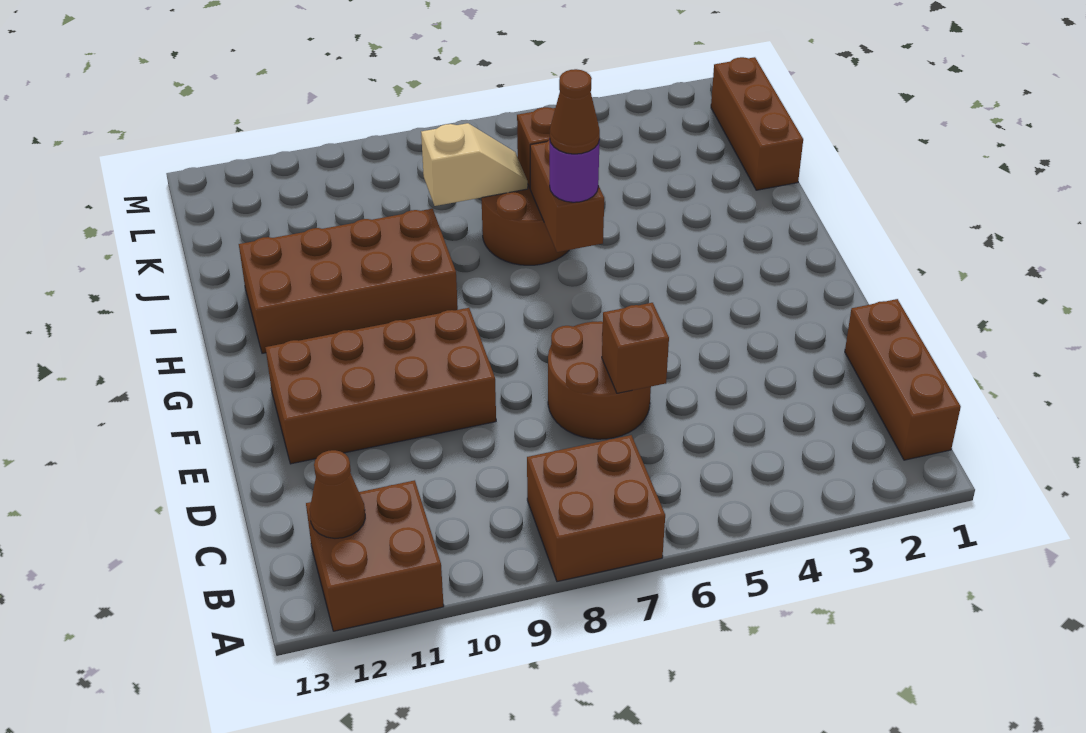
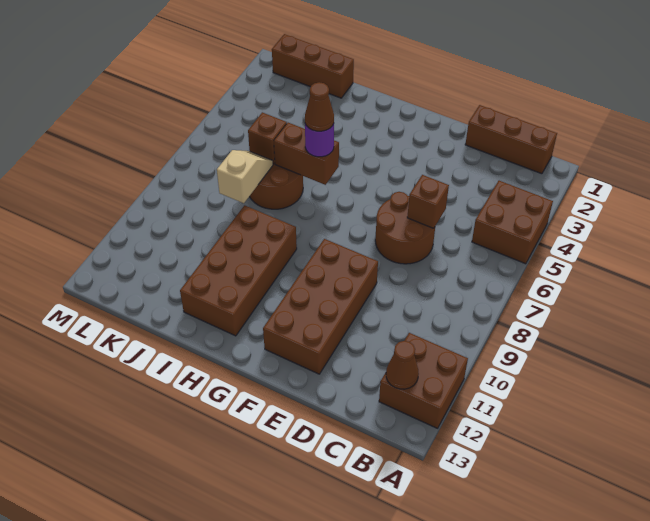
brown brick A7:B8 level 1 -> brown brick A4:B5 level 1

